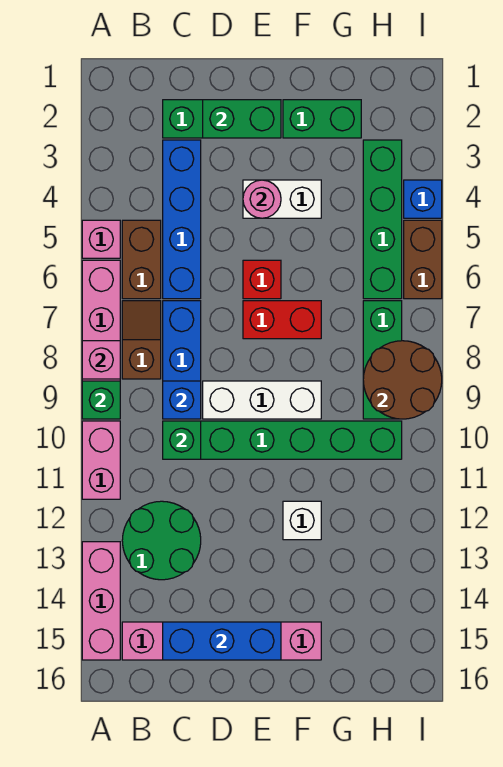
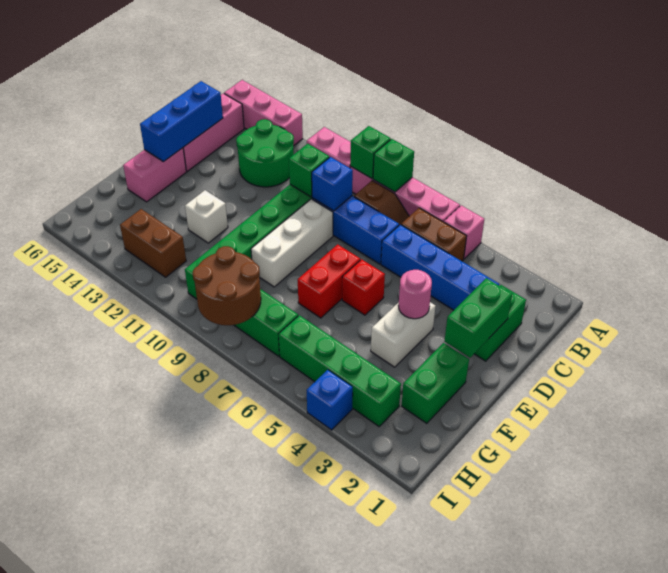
pink brick A8 level 2 -> green brick A8 level 2
brown brick I5:I6 level 1 -> brown brick H12:H13 level 1

